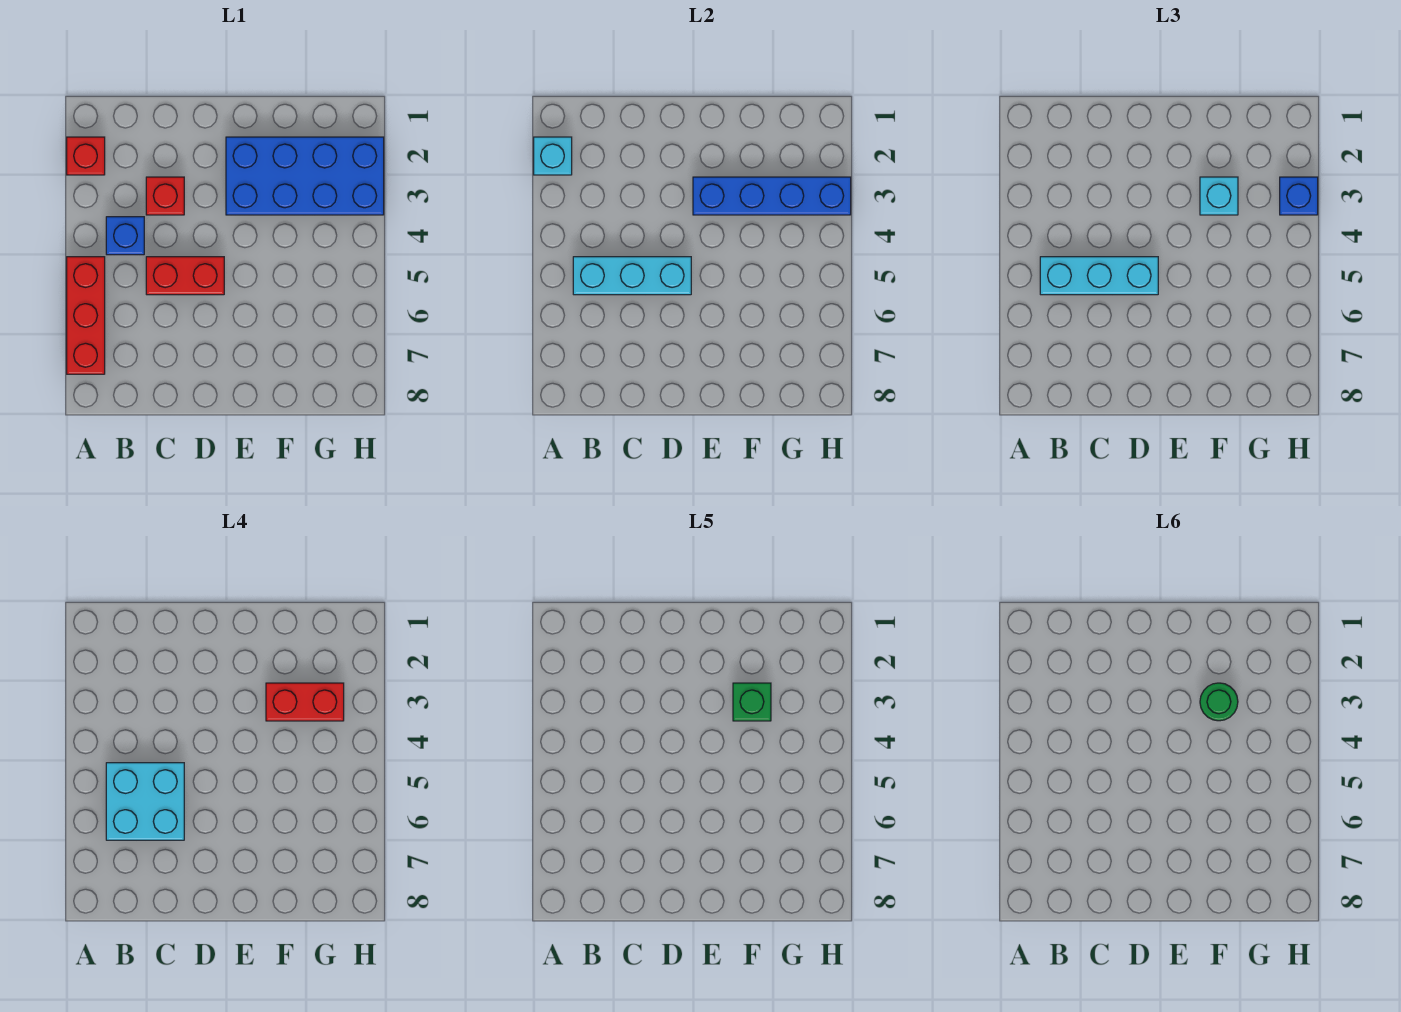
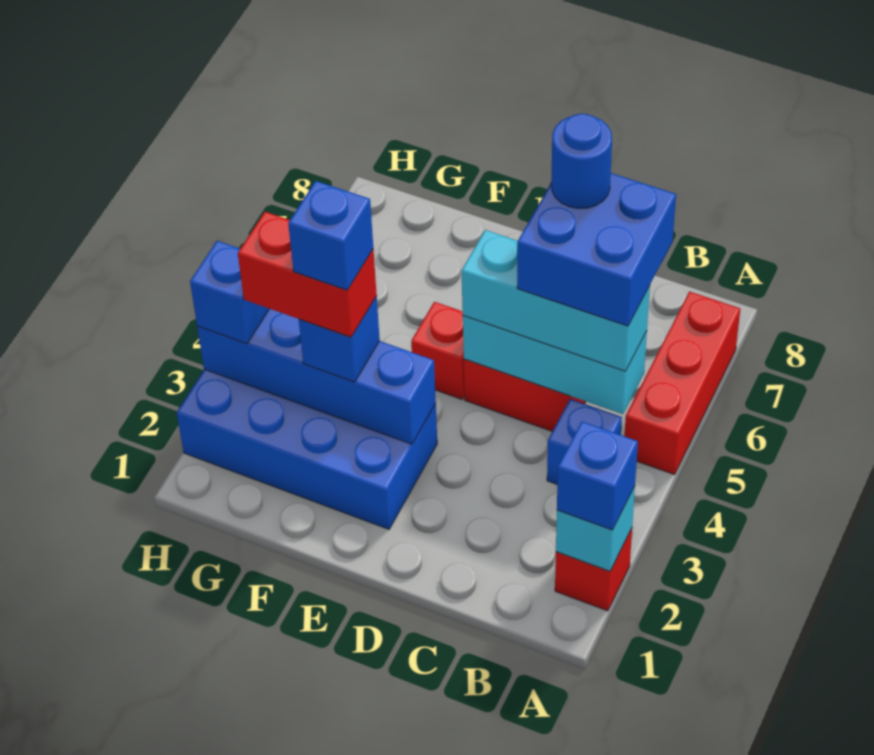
none -> blue brick A2 level 3
cyan brick B5:C6 level 4 -> blue brick B5:C6 level 4
red brick C3 level 1 -> red brick E5 level 1
none -> blue round brick C6 level 5
cyan brick F3 level 3 -> blue brick F3 level 3
green brick F3 level 5 -> blue brick F3 level 5
green round brick F3 level 6 -> none

